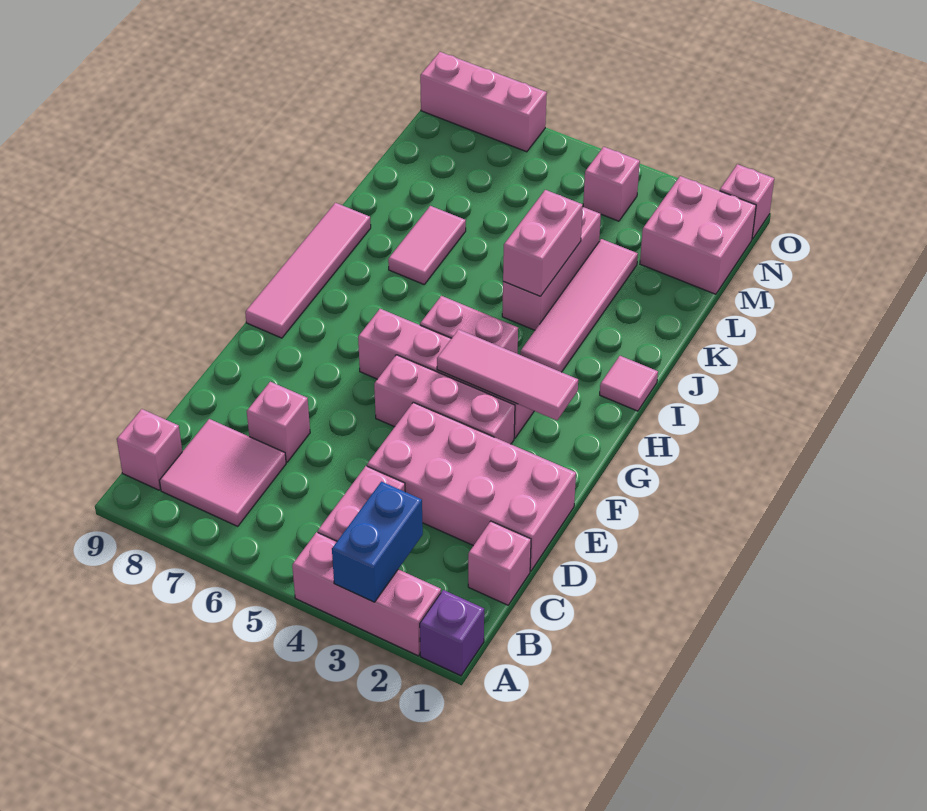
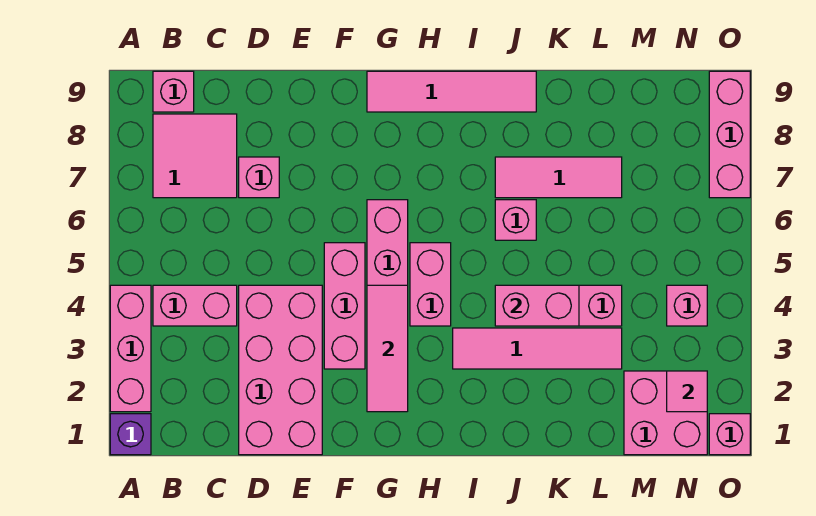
blue brick A3:B3 level 2 -> none
pink brick C1 level 1 -> pink brick J6 level 1
pink tile I1 level 1 -> pink tile N2 level 2
pink tile J7:K7 level 1 -> pink tile J7:L7 level 1

